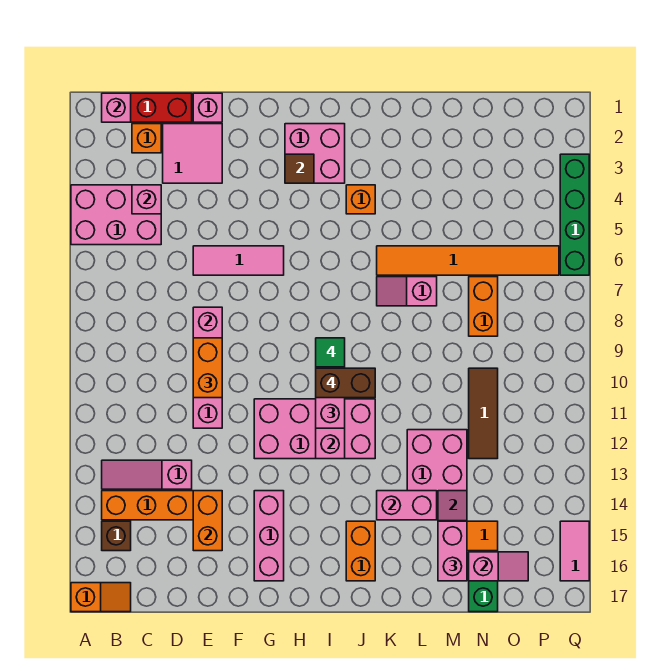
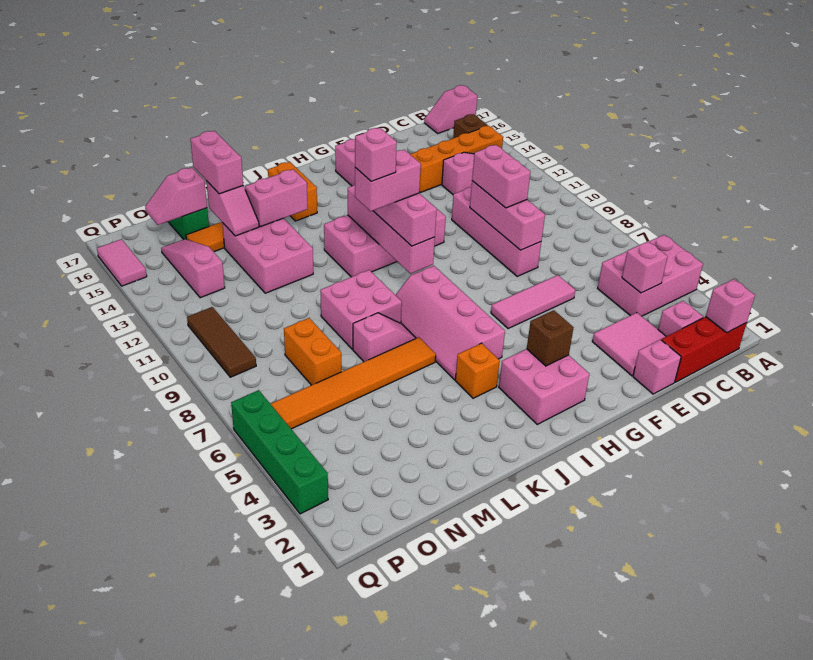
orange slope A17:B17 level 1 top A -> pink slope A17:B17 level 1 top A
orange brick C2 level 1 -> pink brick C2 level 1
orange brick E9:E10 level 3 -> pink brick E9:E10 level 3
orange brick E14:E15 level 2 -> none
brown tile H3 level 2 -> brown brick H3 level 2
none -> pink slope I5:J8 level 1 top I
green tile I9 level 4 -> none
brown brick I10:J10 level 4 -> pink brick I10:J10 level 4
none -> pink brick J10 level 5
none -> pink brick K8:L9 level 1
brown tile N10:N12 level 1 -> brown tile P9:P11 level 1
none -> pink slope O13:O15 level 1 top 13

